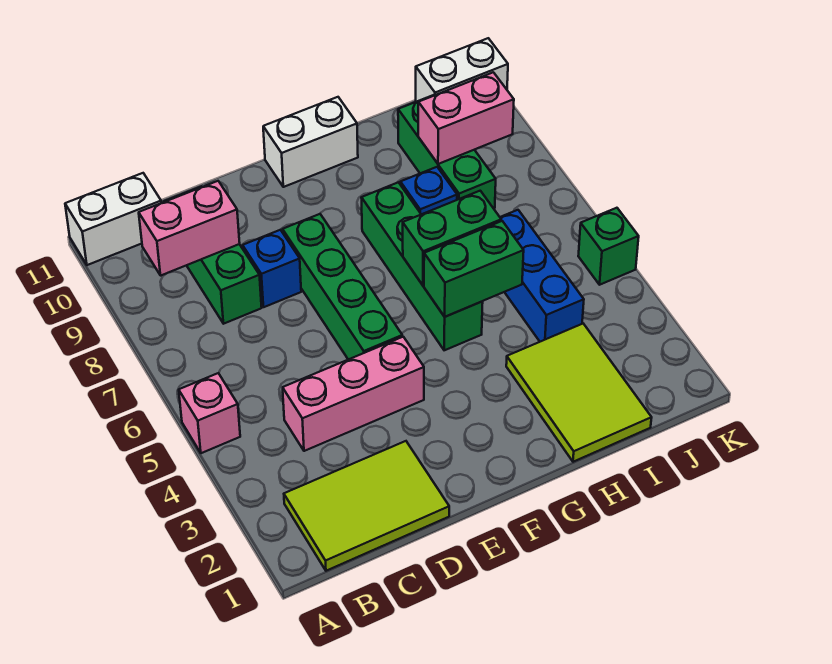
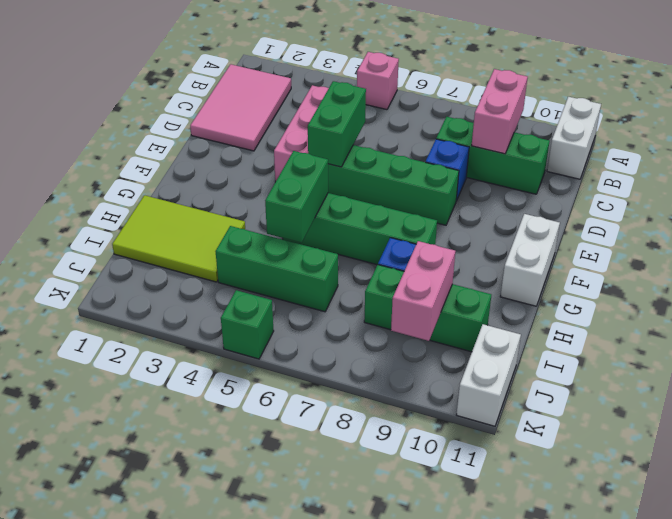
lime tile B1:D2 level 1 -> pink tile B1:D2 level 1
green brick G6:H6 level 2 -> green brick D5:E5 level 2
blue brick I4:I6 level 1 -> green brick I4:I6 level 1

